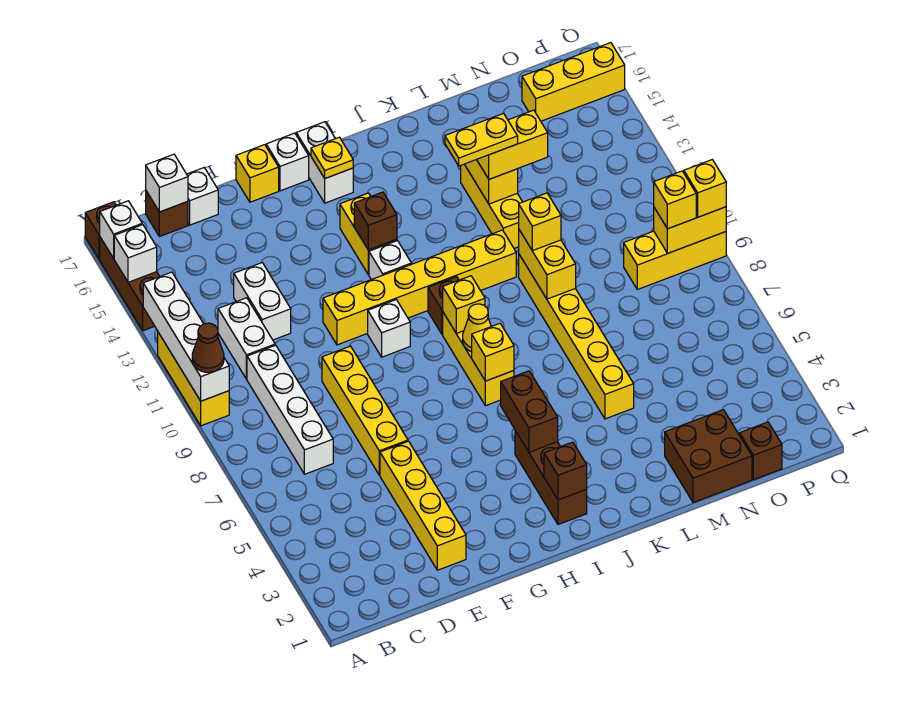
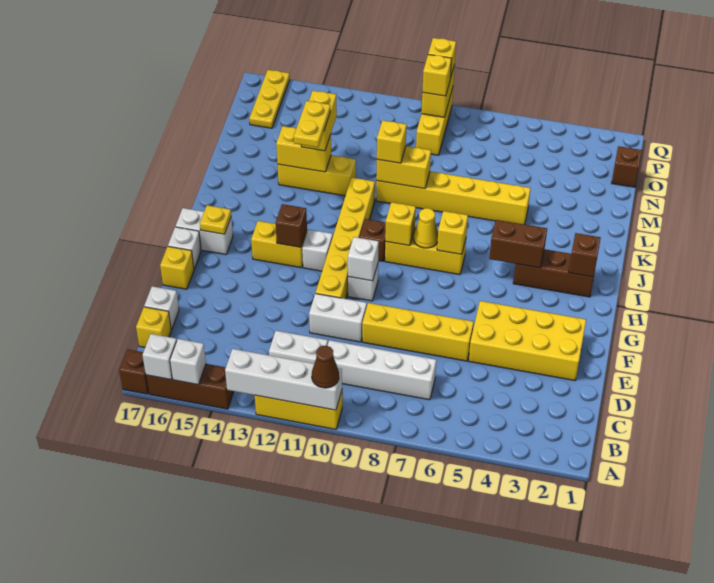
brown brick C17 level 1 -> yellow brick C17 level 1
white brick C17 level 2 -> white brick G10 level 2
white brick D12:D13 level 1 -> white brick E10:E11 level 1
yellow brick E2:E5 level 1 -> yellow brick E2:F5 level 1
brown brick M1:N2 level 1 -> none
yellow brick O16:Q16 level 1 -> yellow plate O16:Q16 level 1

